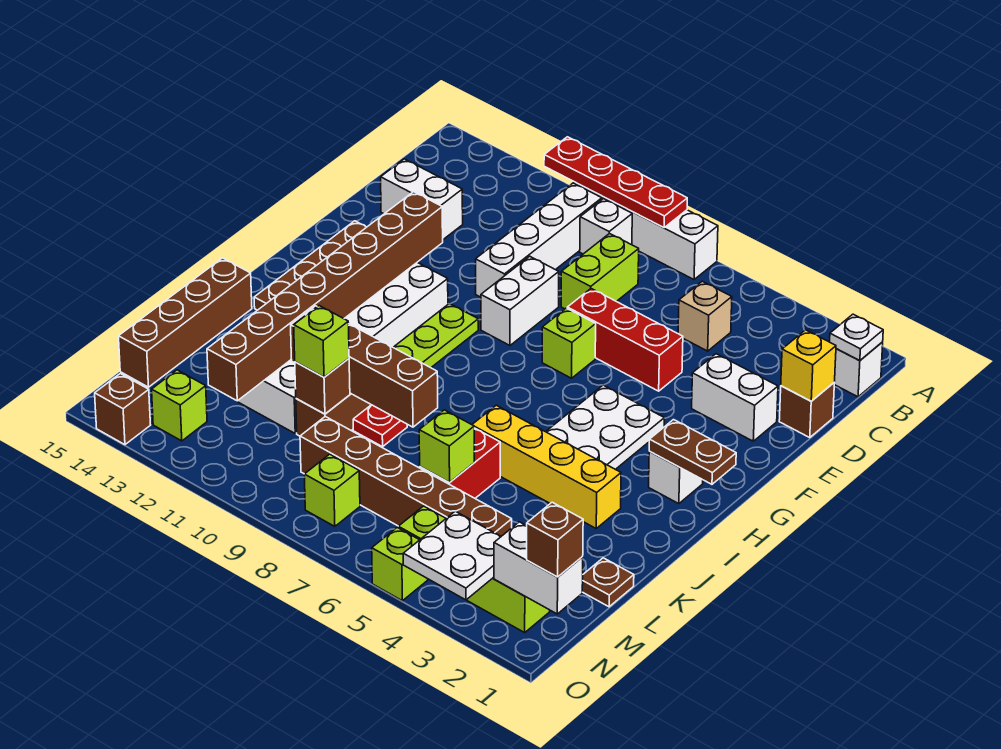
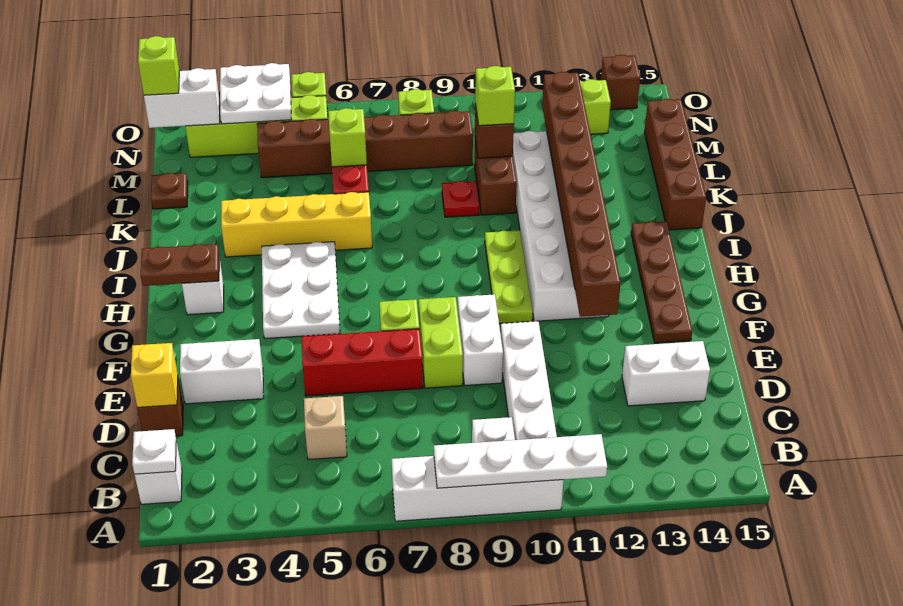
red plate A8:A11 level 2 -> white plate A8:A11 level 2
lime brick C8:D8 level 1 -> lime brick E8:F8 level 1
brown brick K8:K11 level 2 -> none
brown brick N1 level 3 -> lime brick N1 level 3

